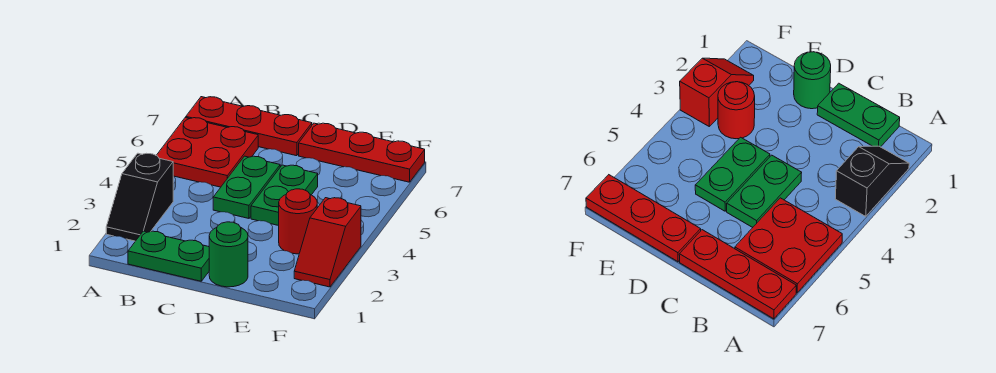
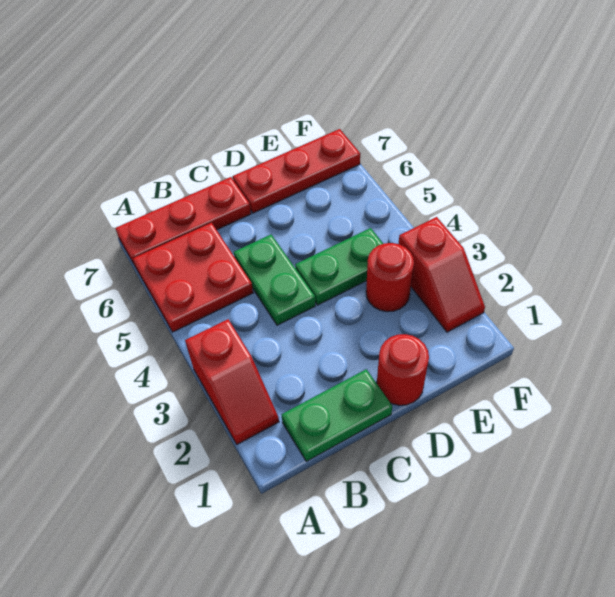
black slope A2:A3 level 1 top 3 -> red slope A2:A3 level 1 top 3
green round brick D1 level 1 -> red round brick D1 level 1
green plate D4:D5 level 1 -> green plate D4:E4 level 1

